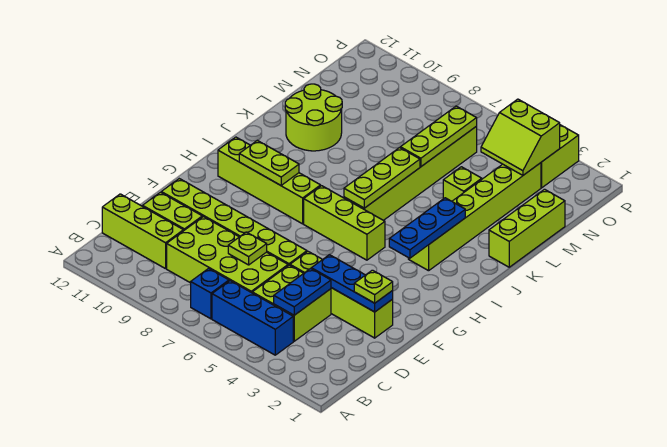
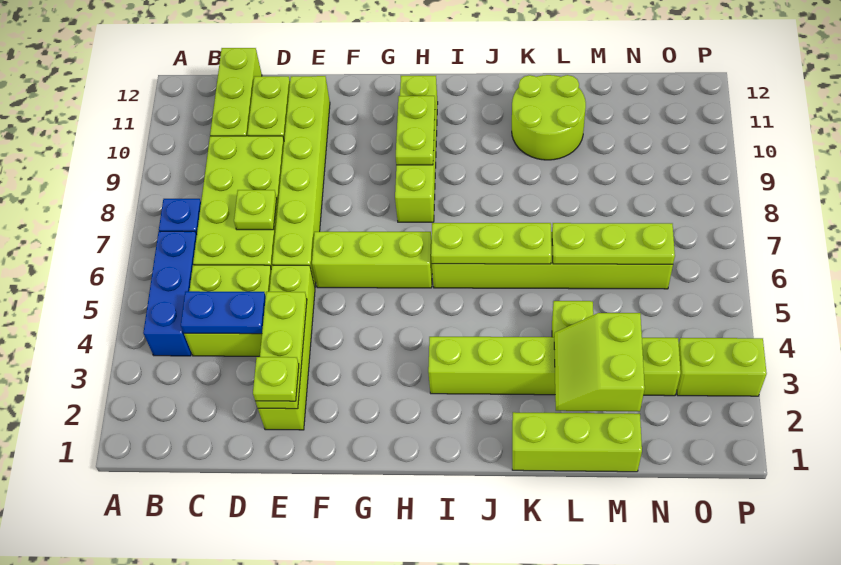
blue plate E2:E4 level 2 -> lime plate E2:E4 level 2
blue plate H3:J3 level 2 -> none
lime brick H5:H7 level 1 -> lime brick F6:H6 level 1
lime slope N3:O4 level 2 top O -> lime slope L2:M3 level 2 top M

